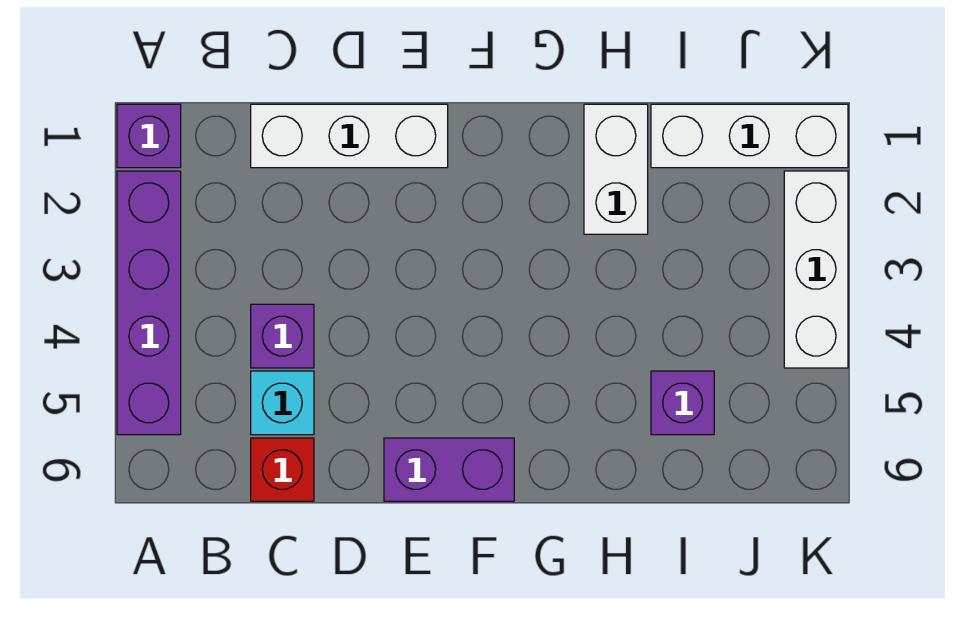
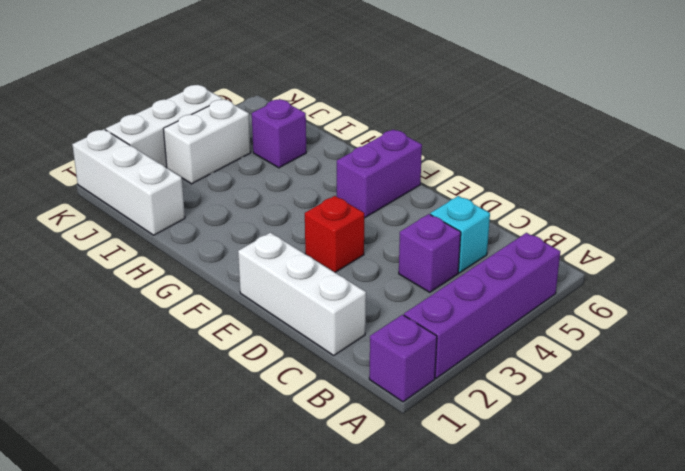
red brick C6 level 1 -> red brick E3 level 1
purple brick E6:F6 level 1 -> purple brick F5:F6 level 1
white brick H1:H2 level 1 -> white brick J3:J4 level 1

